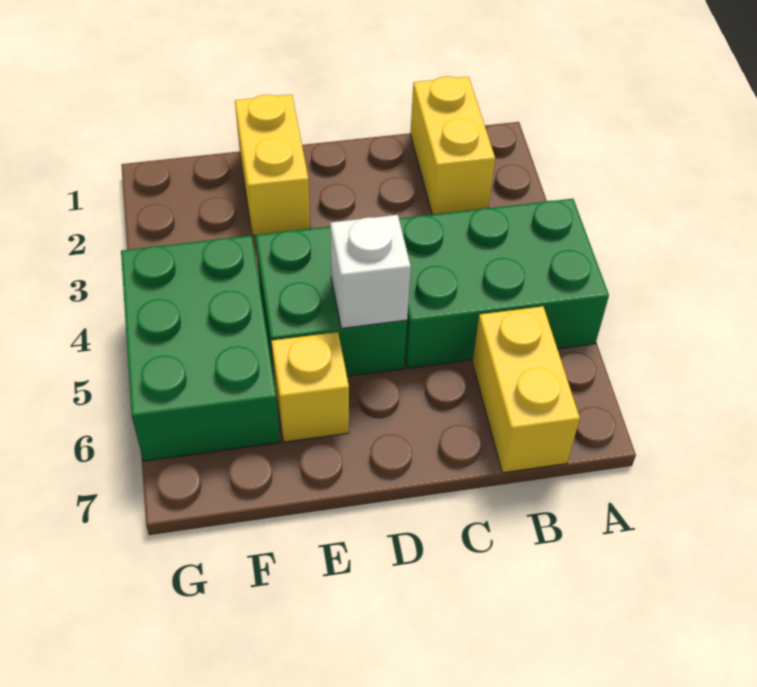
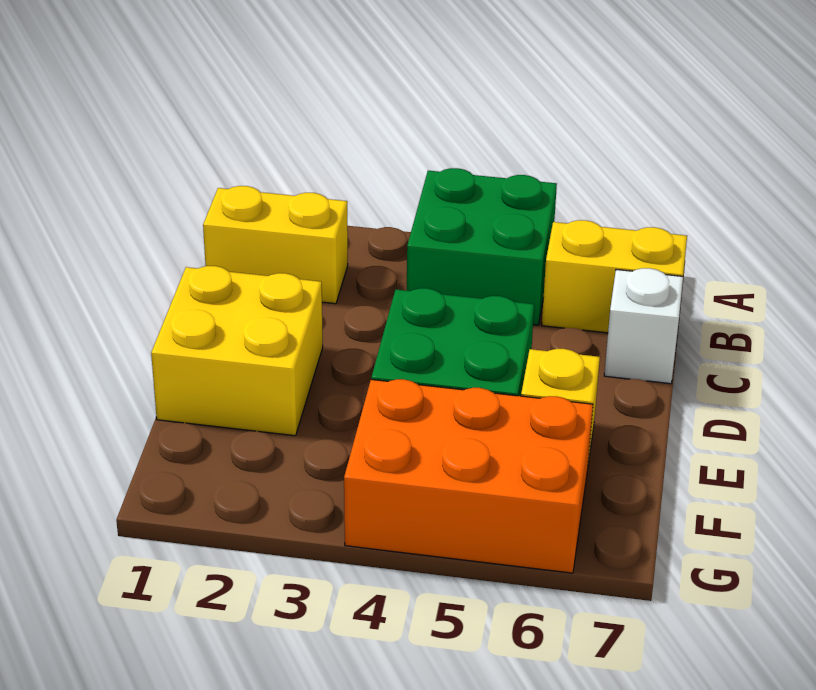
green brick A4:C5 level 1 -> green brick A4:B5 level 1
white brick D5 level 2 -> white brick C7 level 1
yellow brick E1:E2 level 1 -> yellow brick D1:E2 level 1
green brick F4:G6 level 1 -> orange brick F4:G6 level 1

